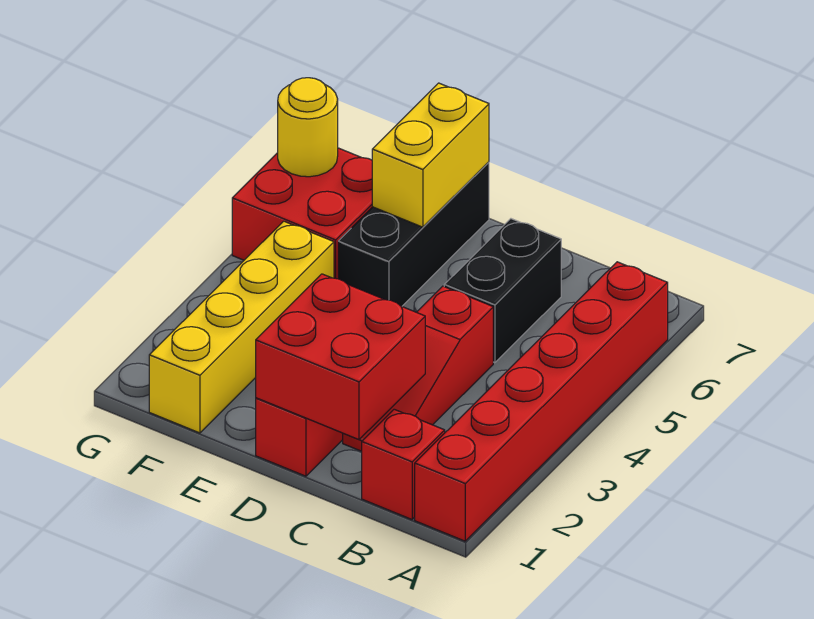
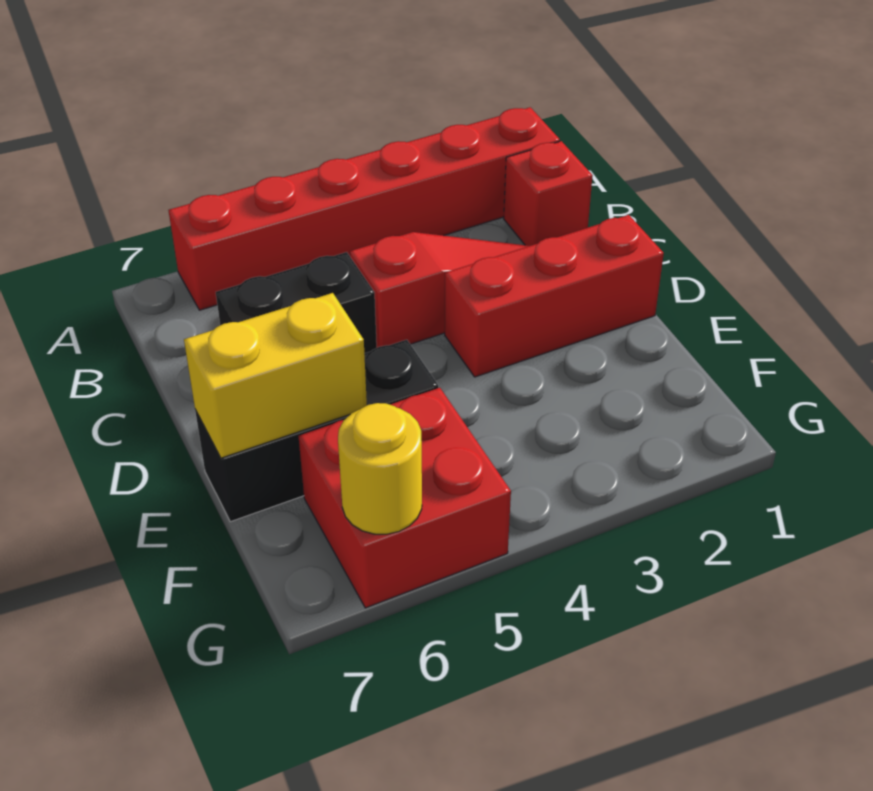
red brick C1:D2 level 2 -> none
yellow brick F1:F4 level 1 -> none

